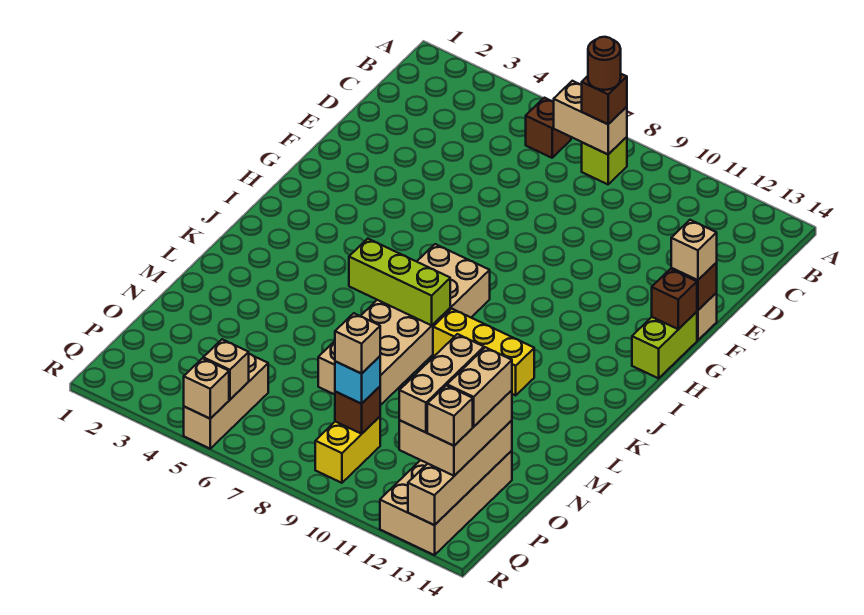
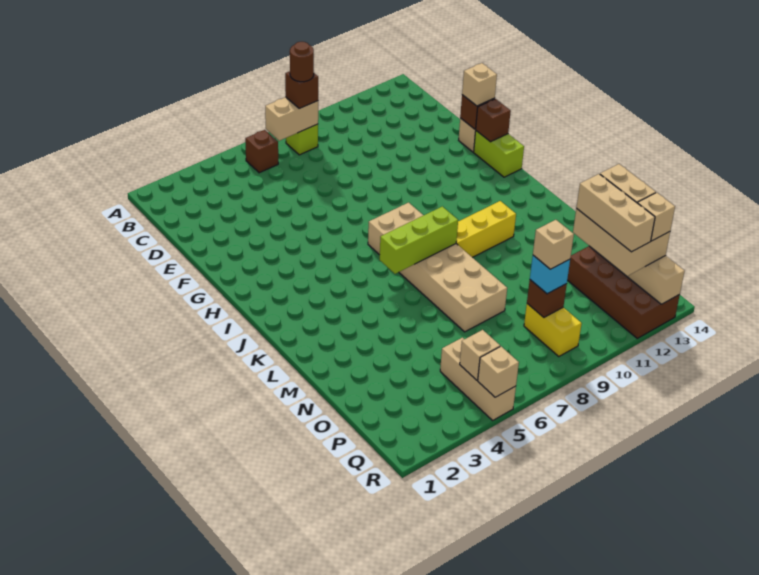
tan brick O12:R13 level 1 -> brown brick O12:R13 level 1

